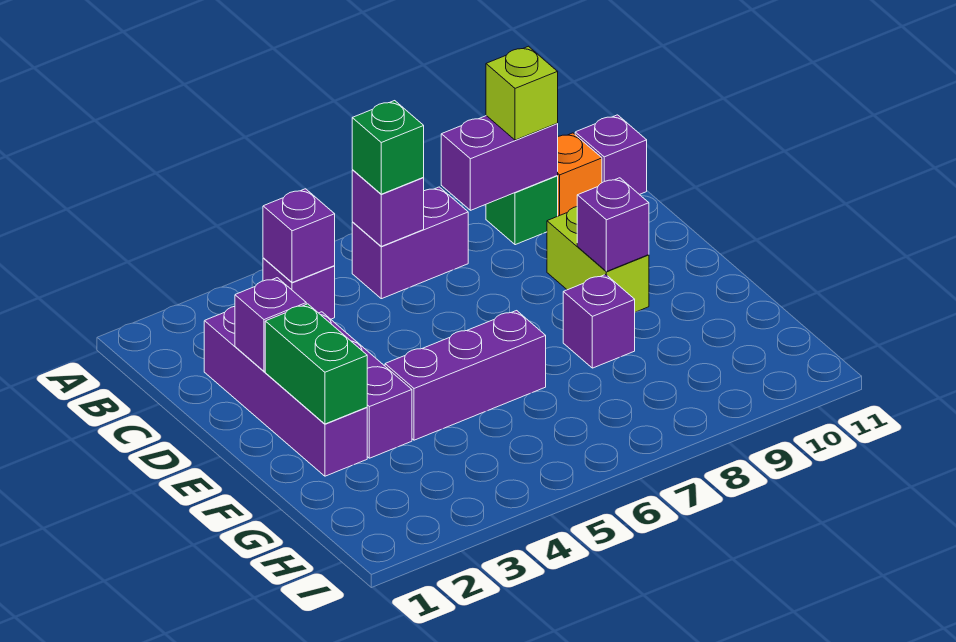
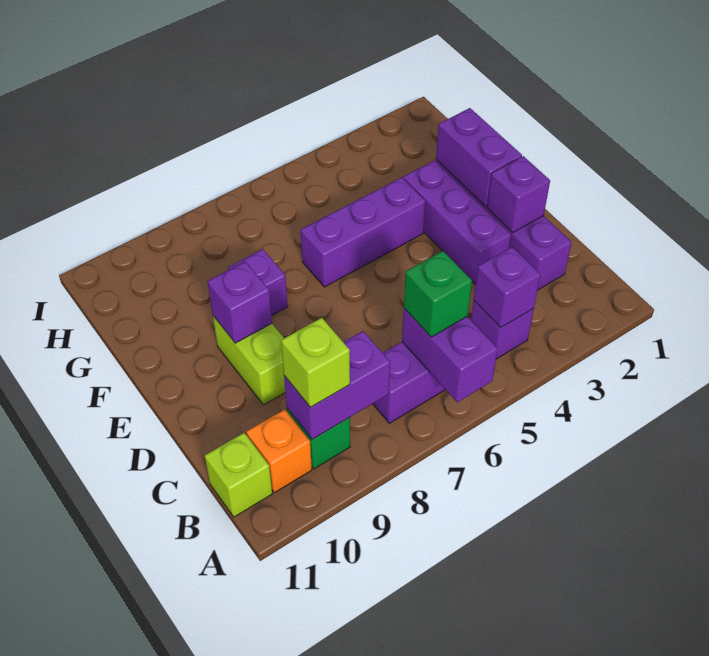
purple brick B6 level 2 -> purple brick A6:B6 level 2
purple brick B11 level 1 -> lime brick B11 level 1
green brick E2:F2 level 2 -> purple brick E2:F2 level 2

